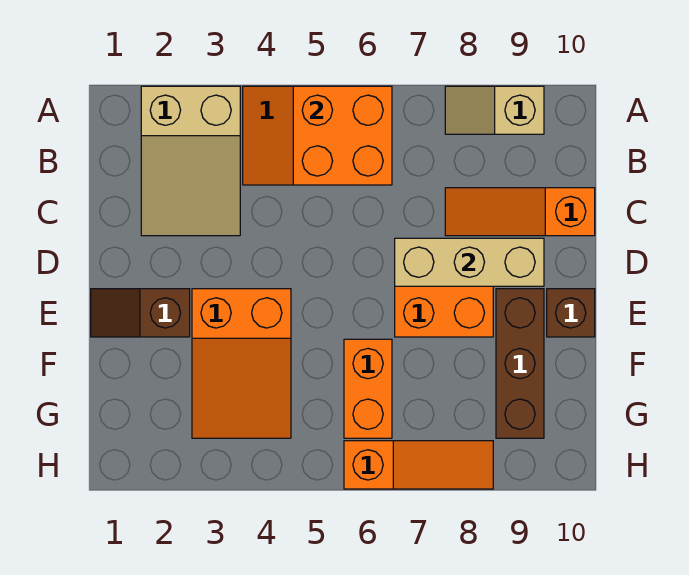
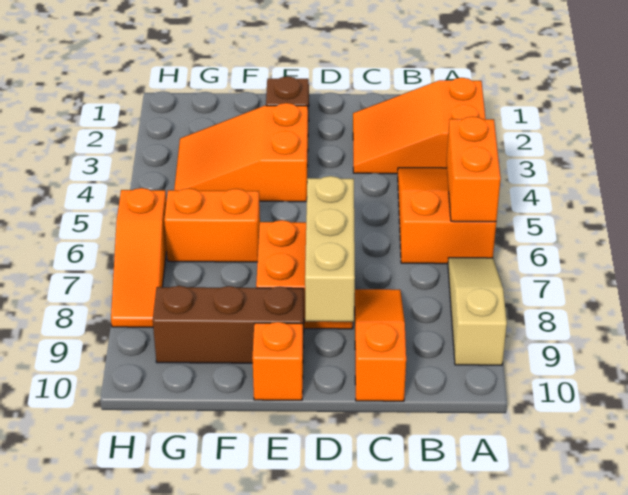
tan slope A2:C3 level 1 top A -> orange slope A2:C3 level 1 top A
orange brick A5:B6 level 2 -> orange brick A5:A6 level 2
tan slope A8:A9 level 1 top 9 -> tan slope A7:A9 level 1 top 9
brown brick E10 level 1 -> orange brick E10 level 1

